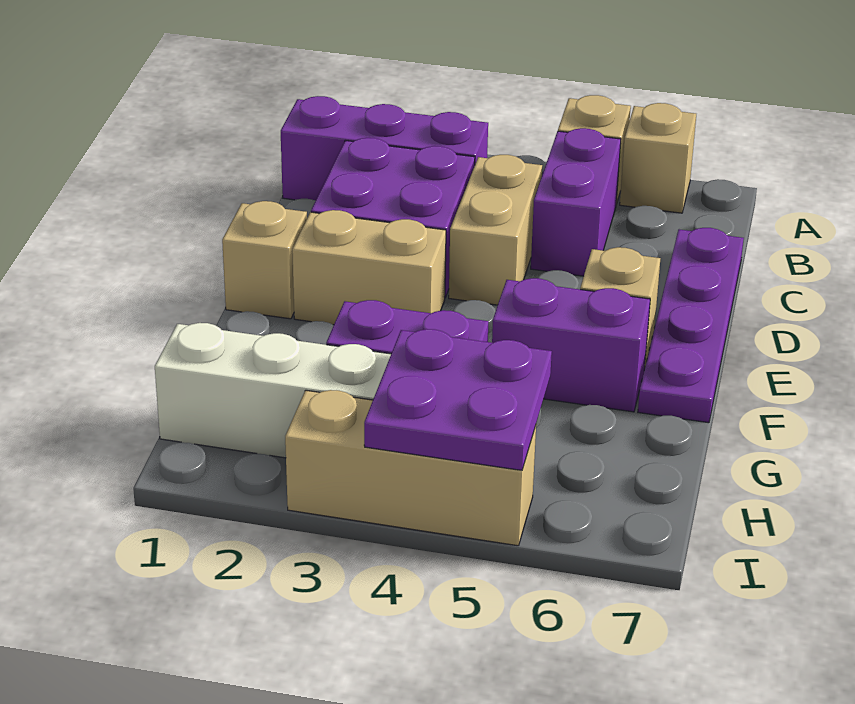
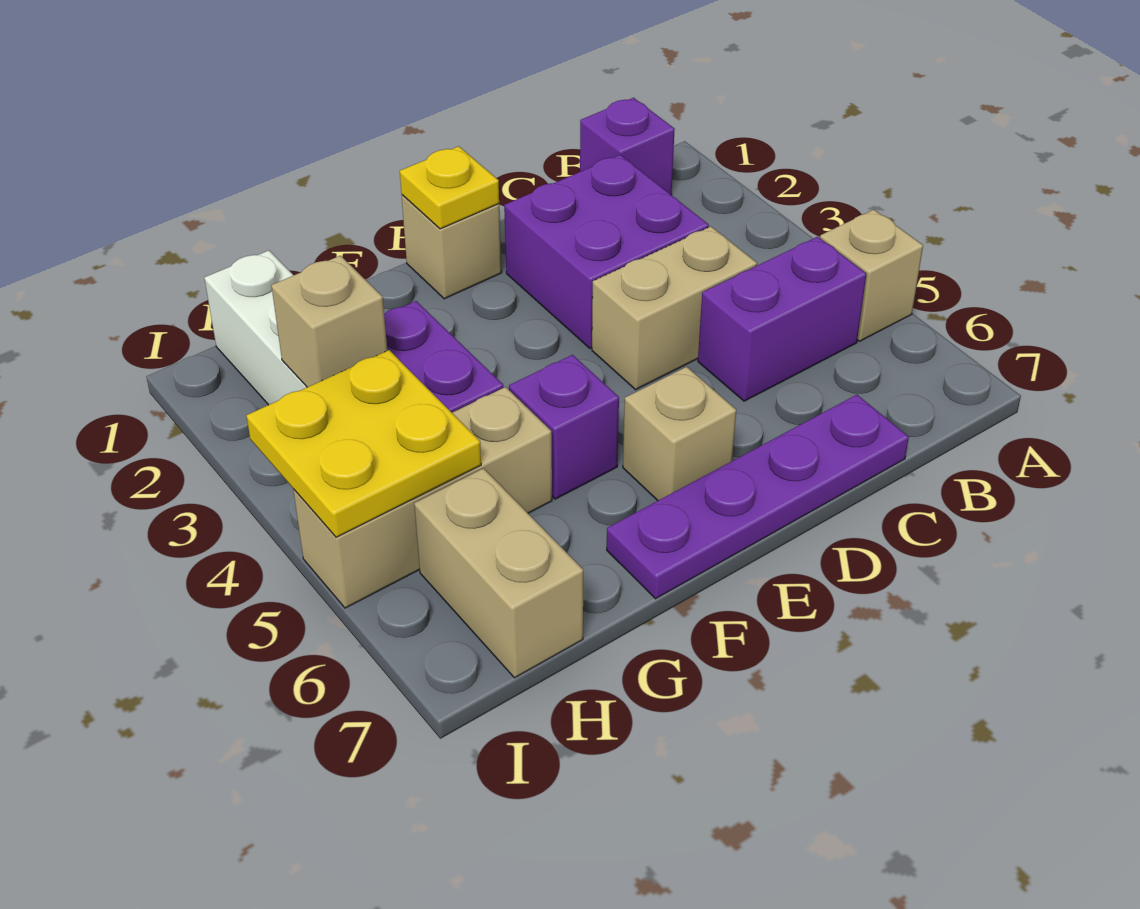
tan brick A6 level 1 -> tan brick H3 level 2
purple brick B1:B3 level 1 -> purple brick B1 level 1
none -> yellow plate E1 level 2
tan brick E2:E3 level 1 -> tan brick H6:H7 level 1
purple brick F5:F6 level 1 -> purple brick F5 level 1
purple plate H4:I5 level 2 -> yellow plate H4:I5 level 2
tan brick I3:I5 level 1 -> tan brick G5:I5 level 1

